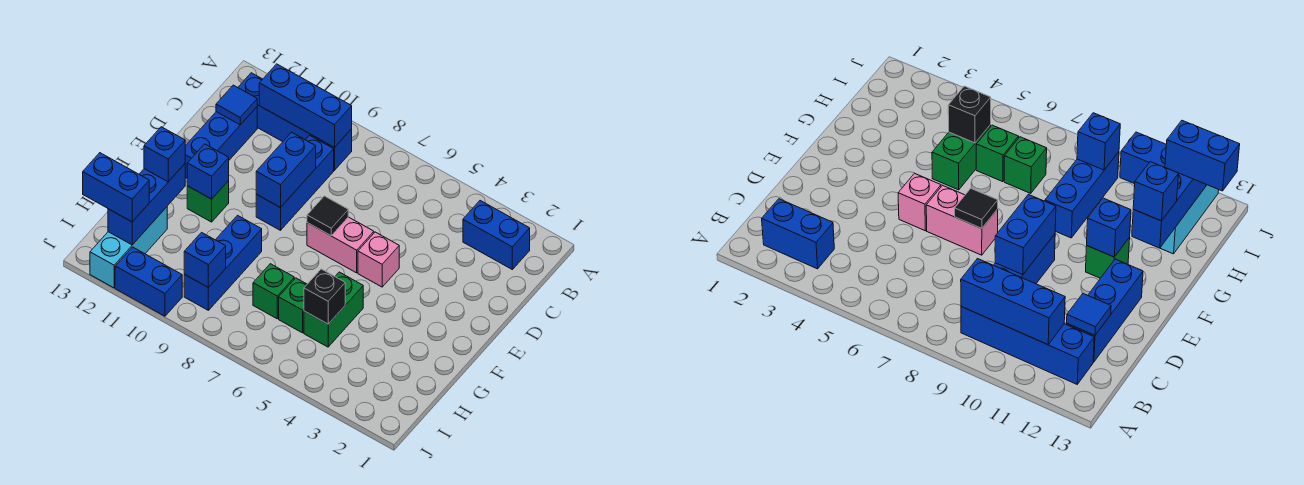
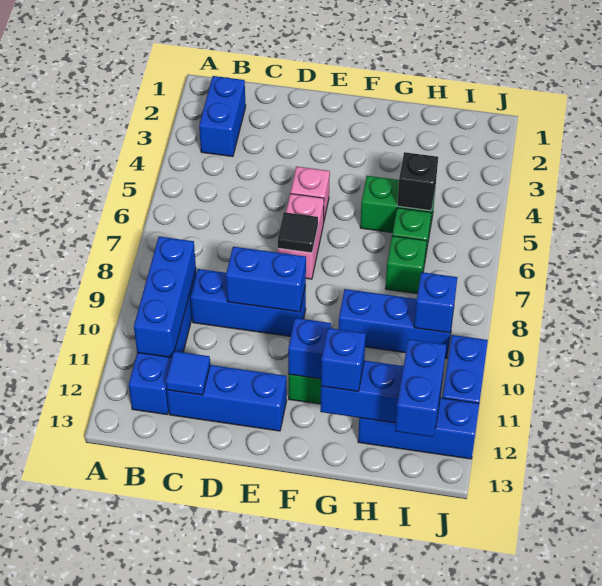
cyan brick H12:J12 level 1 -> blue brick H12:J12 level 1

